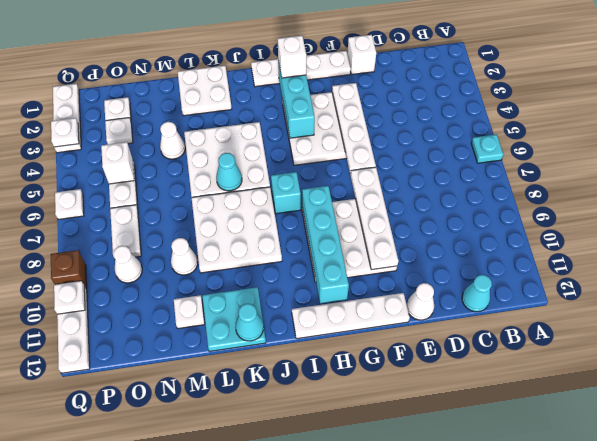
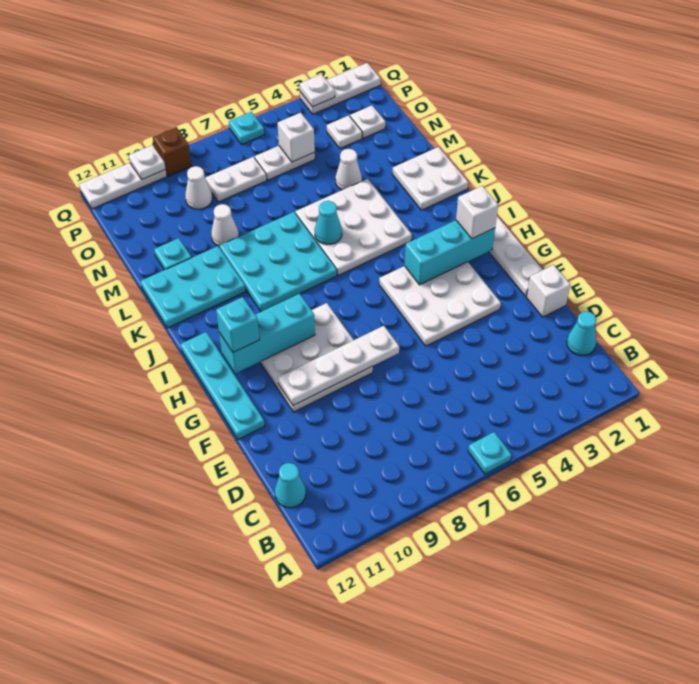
white cone E12 level 1 -> none
white plate F3:F6 level 2 -> none
white plate F12:I12 level 1 -> cyan plate F12:I12 level 1
cyan brick H8:H11 level 2 -> cyan brick H9:H11 level 2
cyan brick I7 level 1 -> cyan brick H11 level 3
white plate J7:L9 level 1 -> cyan plate J7:L9 level 1
cyan plate K11:L12 level 1 -> cyan plate K10:L12 level 1
cyan cone K12 level 2 -> cyan cone C1 level 1
white plate M11 level 1 -> cyan plate M11 level 1
white plate Q6 level 1 -> cyan plate Q6 level 1

